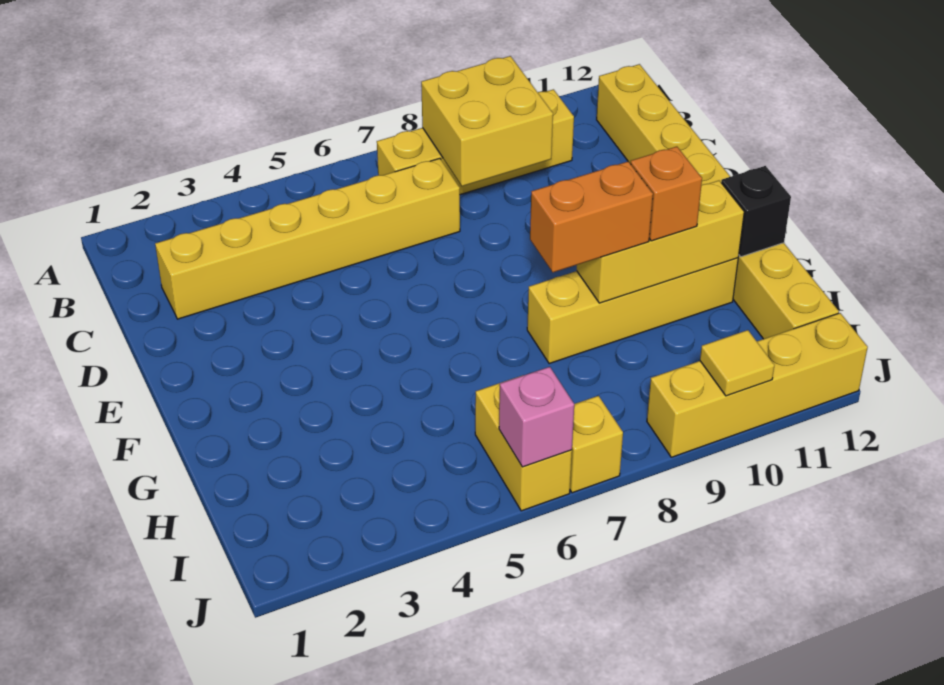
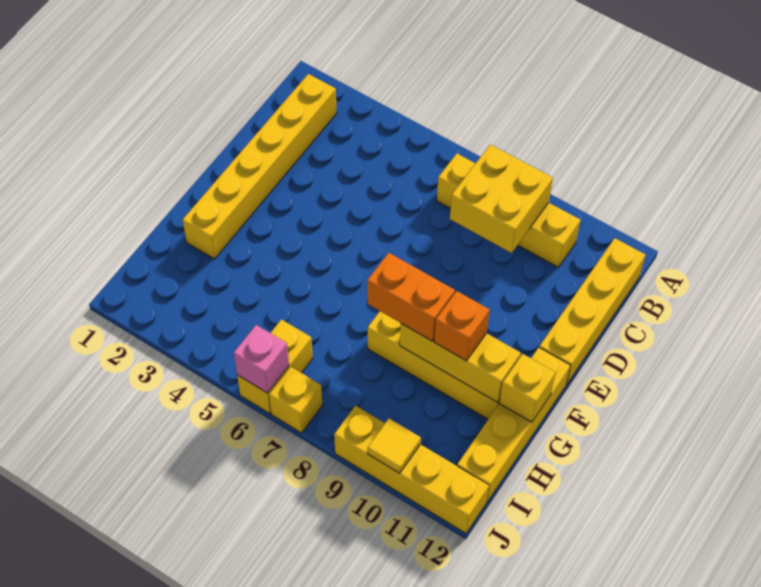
yellow brick C2:C7 level 1 -> yellow brick B2:G2 level 1
black brick G12 level 2 -> yellow brick G12 level 2

